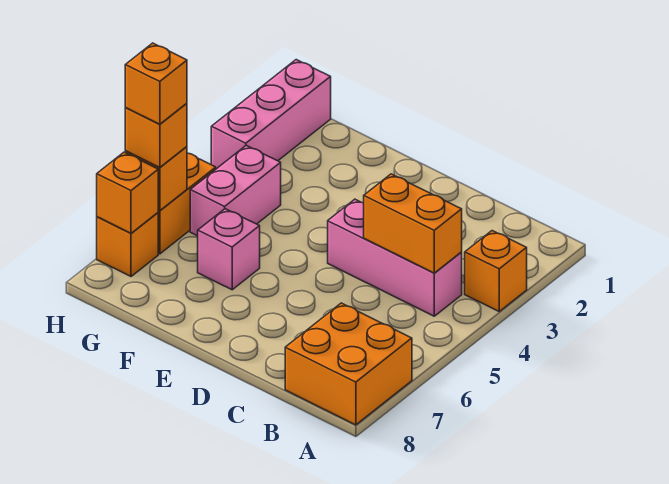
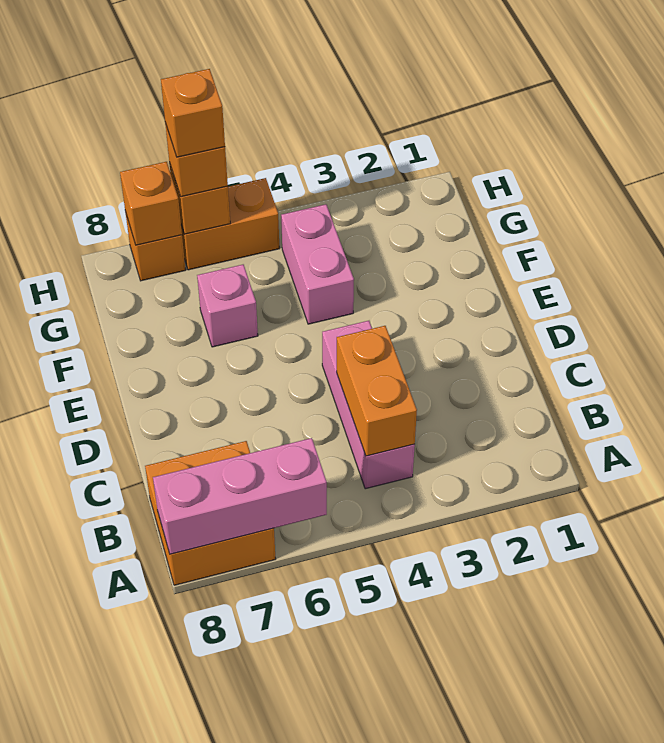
orange brick A3 level 1 -> none
pink brick G4:G5 level 1 -> pink brick F4:G4 level 1
pink brick H1:H3 level 1 -> pink brick A6:A8 level 2

